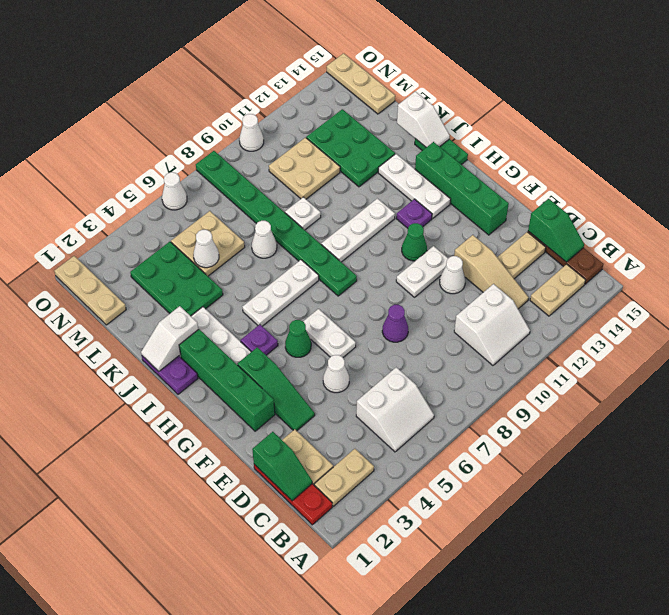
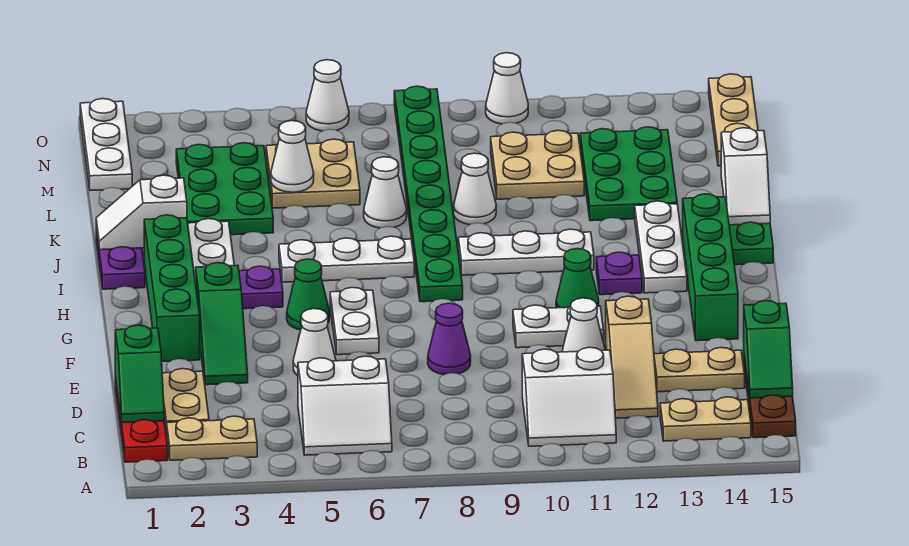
white plate K9 level 1 -> white cone K9 level 1
tan plate M1:O1 level 1 -> white plate M1:O1 level 1

